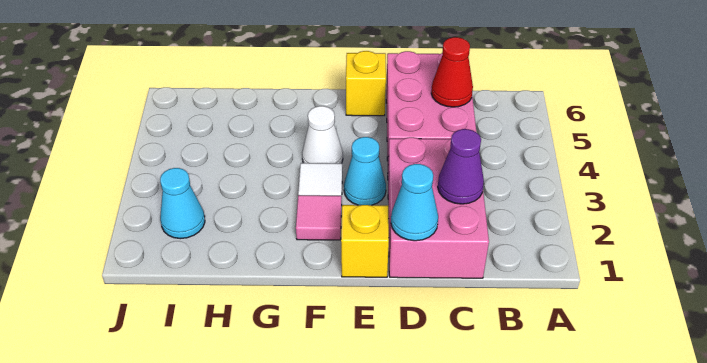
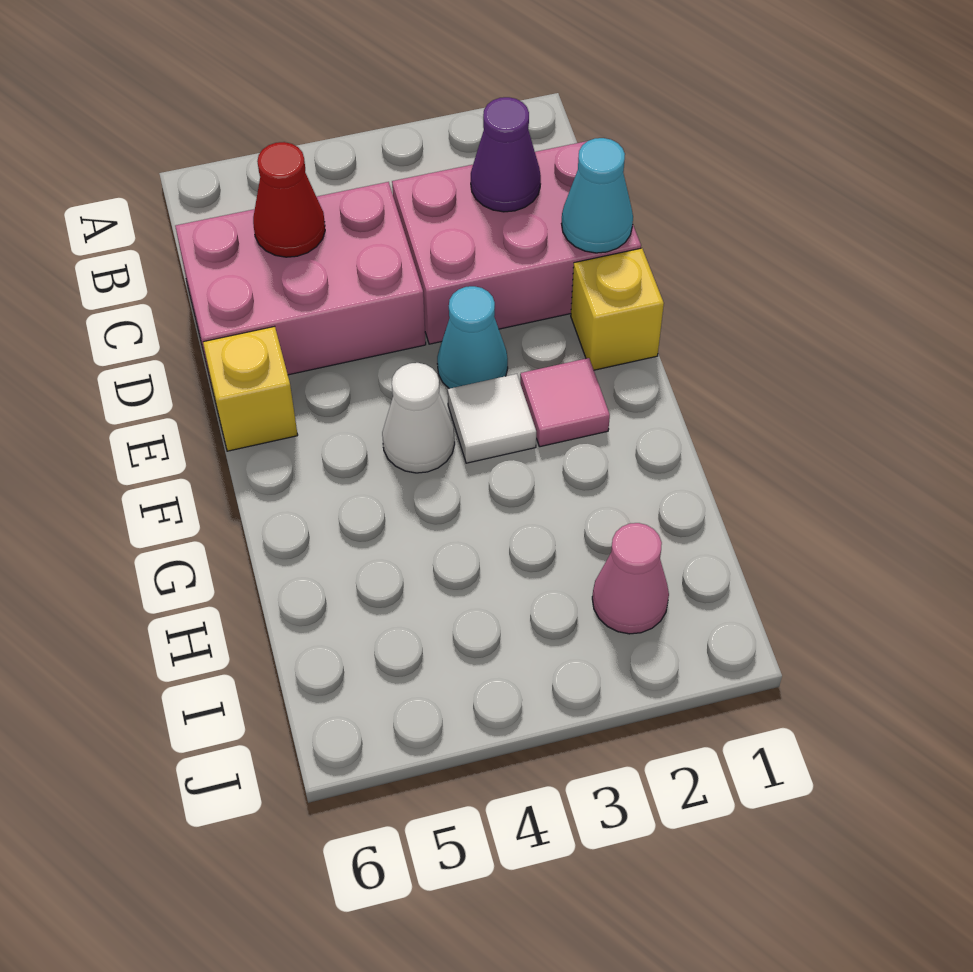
cyan cone I2 level 1 -> pink cone I2 level 1

